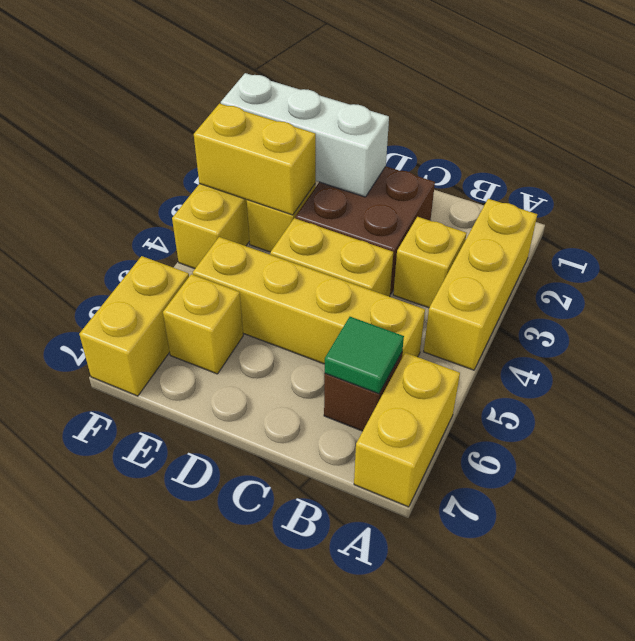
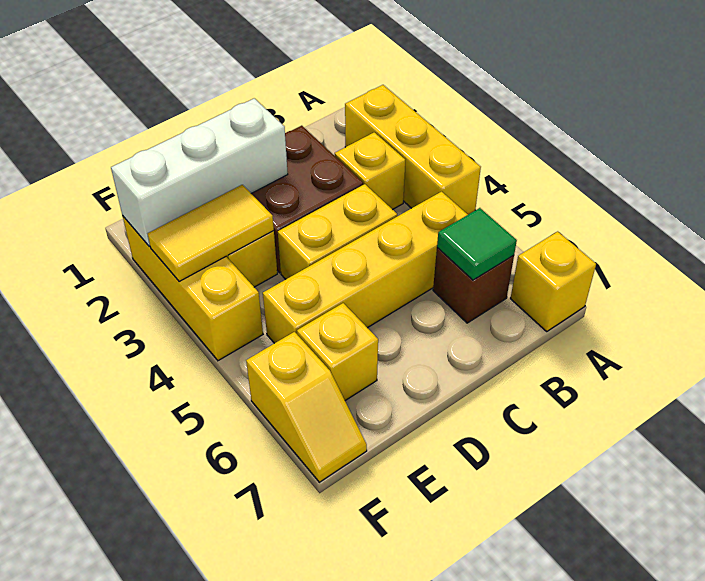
yellow brick A6:A7 level 1 -> yellow brick A7 level 1
yellow brick E3:F3 level 2 -> yellow tile E3:F3 level 2
yellow brick F6:F7 level 1 -> yellow slope F6:F7 level 1 top 6

